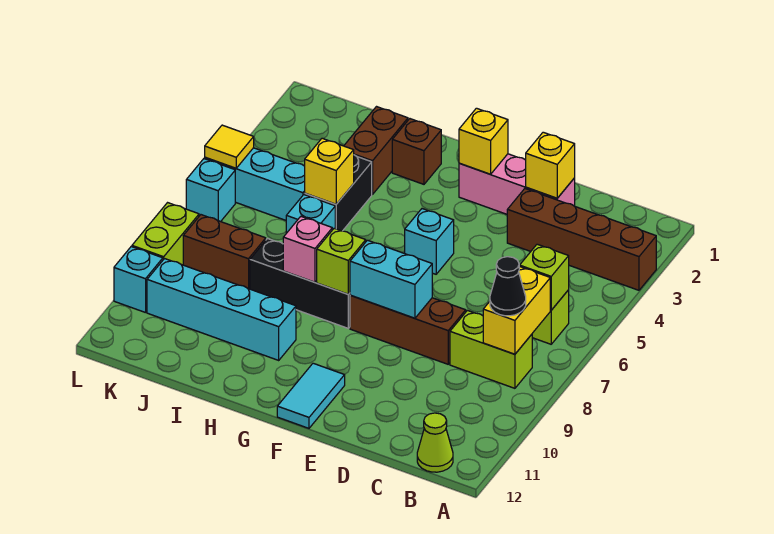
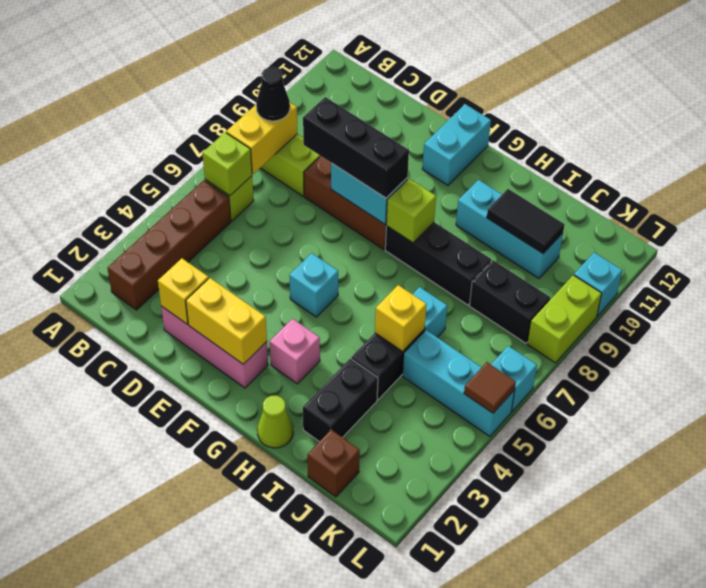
brown brick A3:D3 level 1 -> brown brick B2:B5 level 1
lime cone B12 level 1 -> lime cone H1 level 1
none -> black brick D8:F8 level 3
yellow brick F2 level 2 -> yellow brick E2:F2 level 2
cyan tile F11:F12 level 1 -> cyan brick F11:F12 level 1
brown brick H2 level 1 -> brown brick J1 level 1
pink brick H8 level 2 -> pink brick G3 level 1
cyan brick H10:K10 level 1 -> cyan brick H10:J10 level 1
brown brick I2:I3 level 1 -> black brick I2:I3 level 1
none -> black tile I10:J10 level 2
brown brick J8:K8 level 1 -> black brick J8:K8 level 1
yellow tile L5 level 2 -> brown tile L5 level 2

